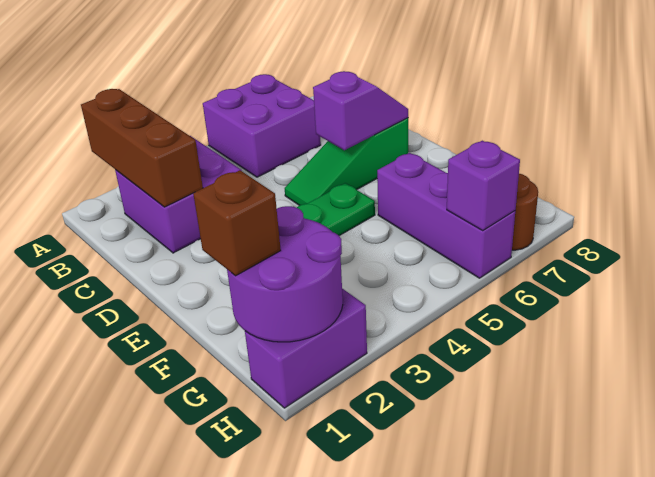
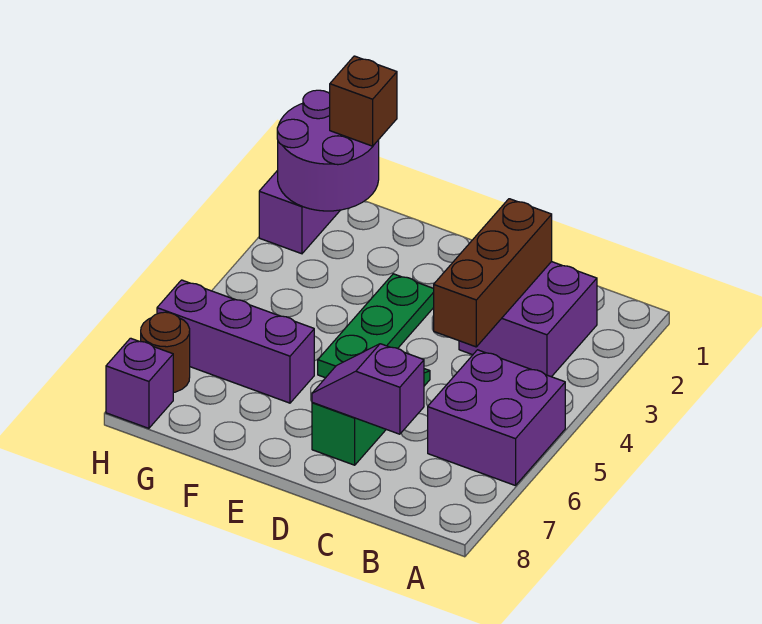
brown brick A2:C2 level 2 -> brown brick C2:C4 level 2
purple slope D6:D7 level 2 top 6 -> purple slope C7:D7 level 2 top C
purple brick H6 level 2 -> purple brick H8 level 1

